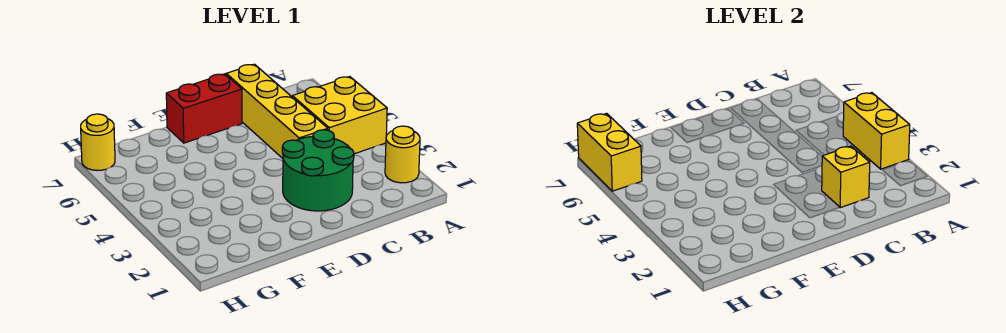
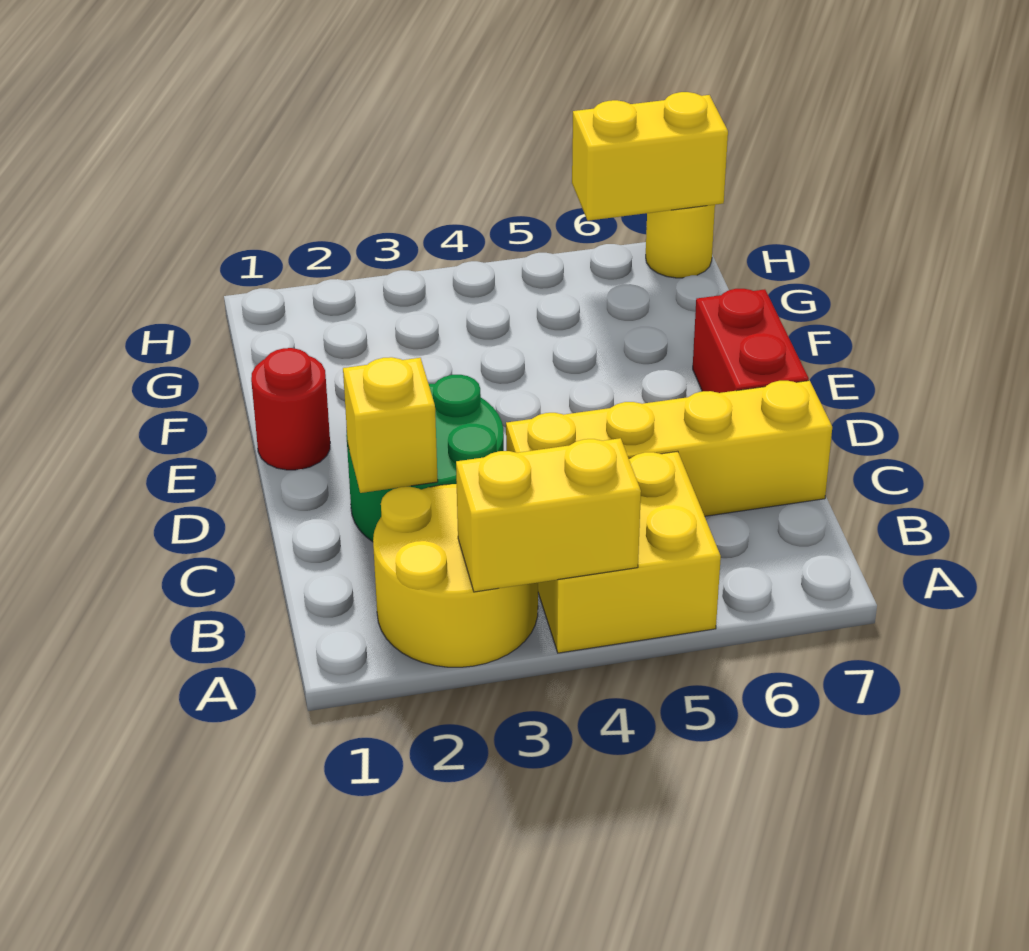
yellow round brick A2 level 1 -> yellow round brick A2:B3 level 1
none -> red round brick E1 level 1

